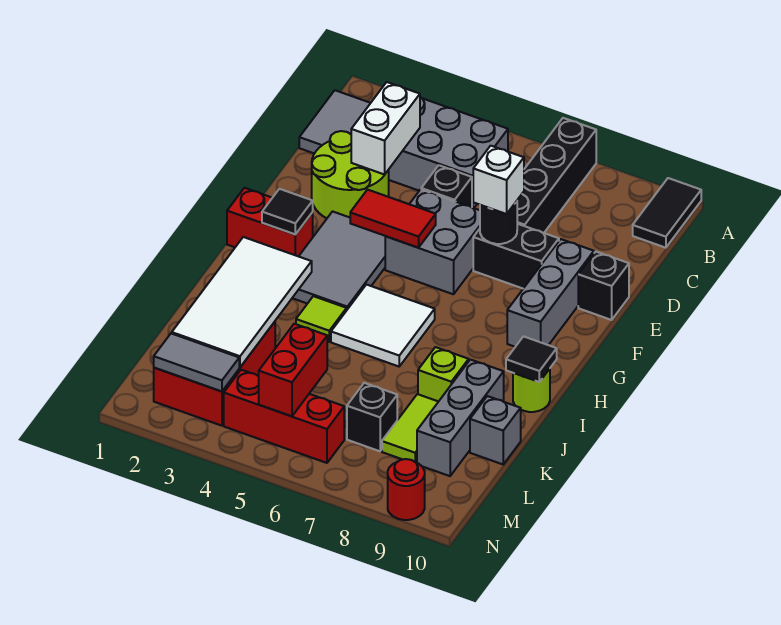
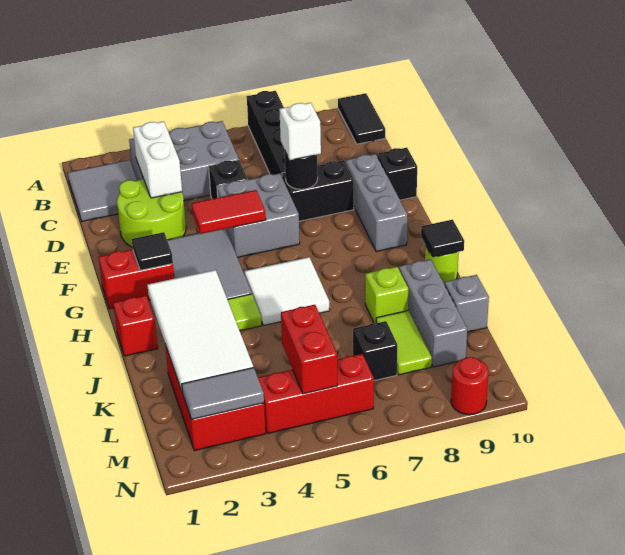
none -> red brick I1 level 1

